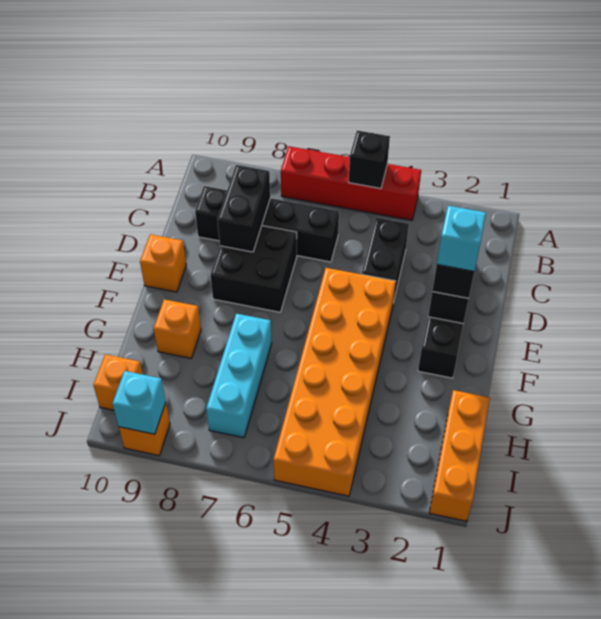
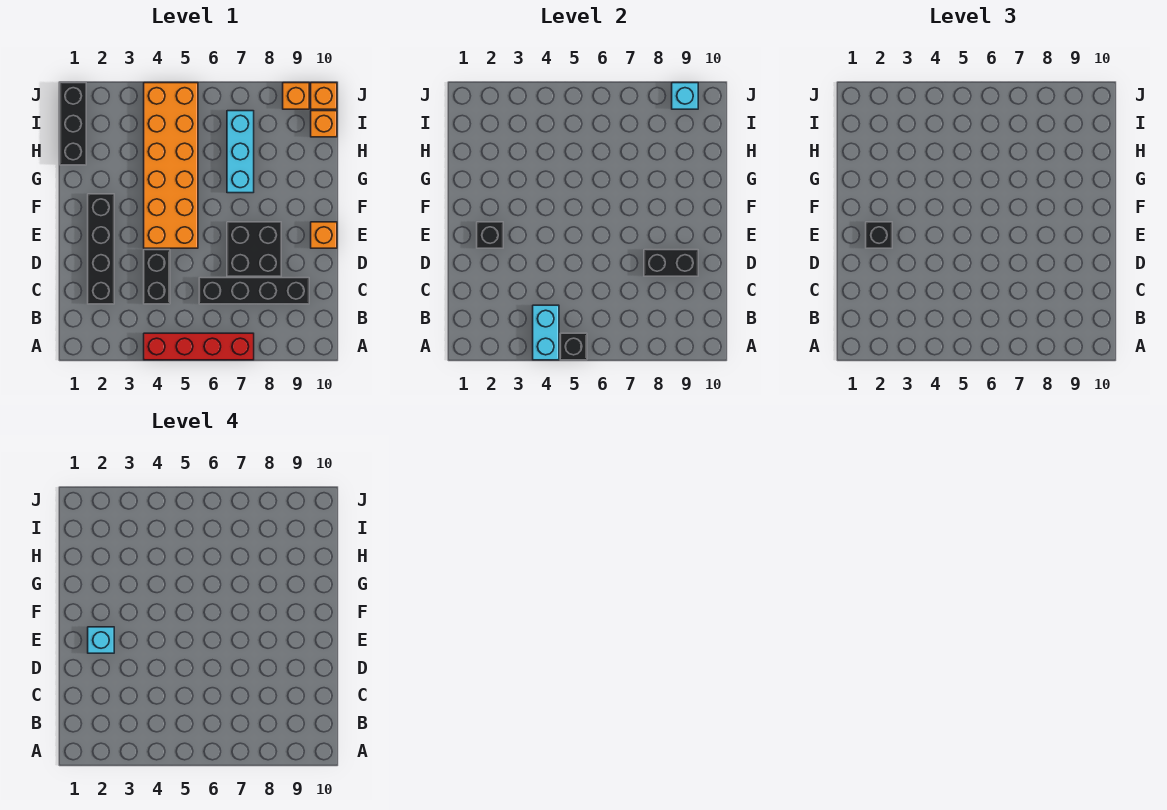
none -> cyan brick A4:B4 level 2
black brick C8:D8 level 2 -> black brick D8:D9 level 2
orange brick G9 level 1 -> orange brick J10 level 1
orange brick H1:J1 level 1 -> black brick H1:J1 level 1

